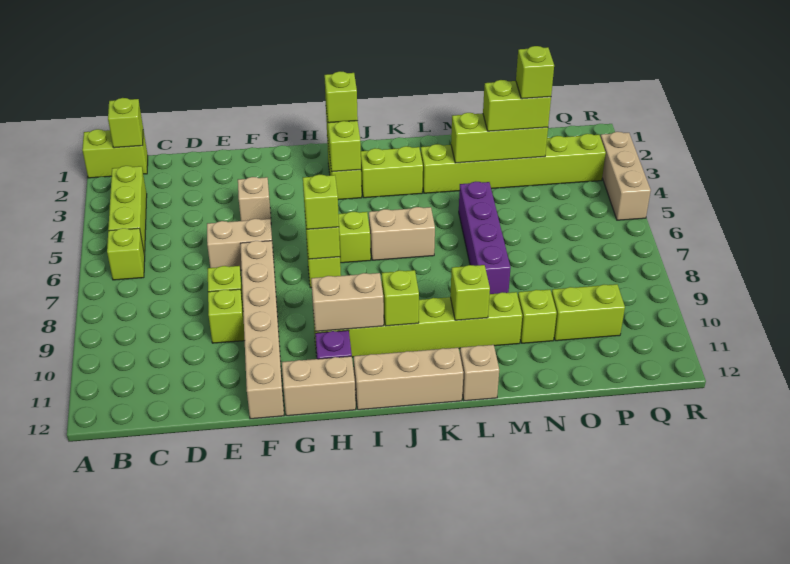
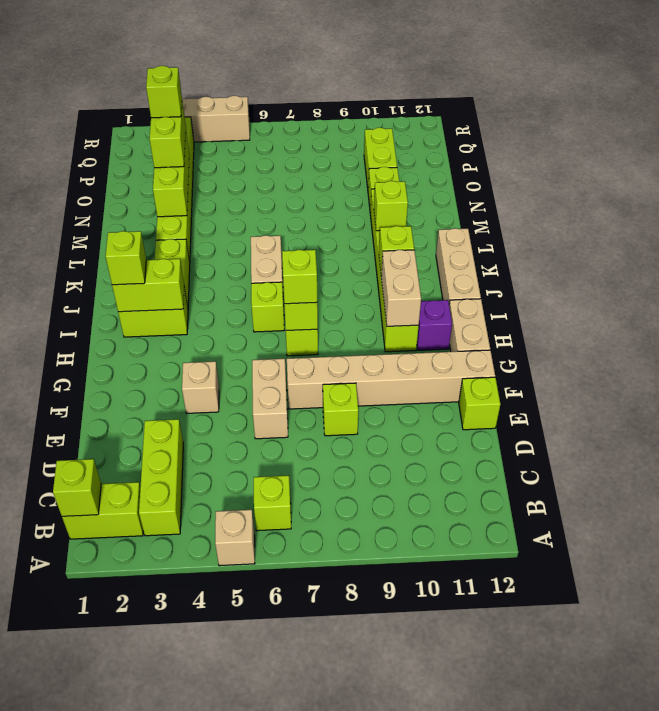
lime brick A1:B1 level 1 -> lime brick B1:B2 level 1
lime brick B3:B5 level 1 -> lime brick B3:D3 level 1
lime brick E9 level 1 -> lime brick E12 level 1
tan brick L12 level 1 -> tan brick A5 level 1
purple brick M5:M8 level 1 -> none

